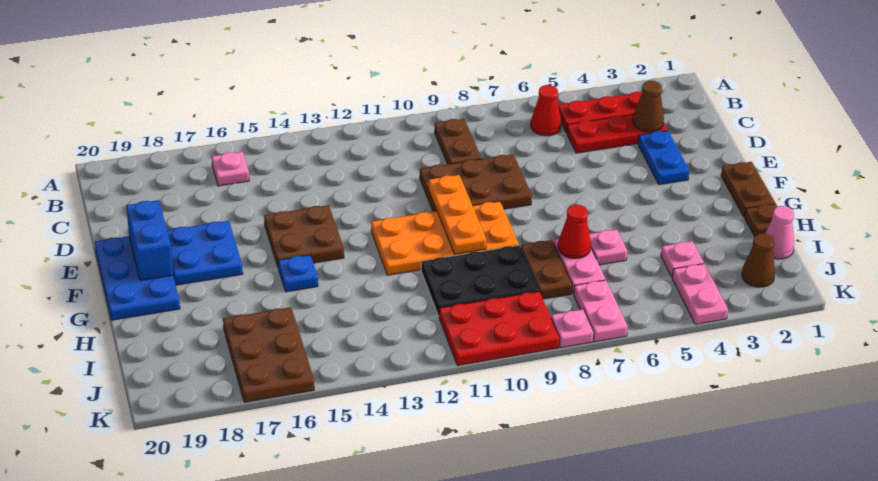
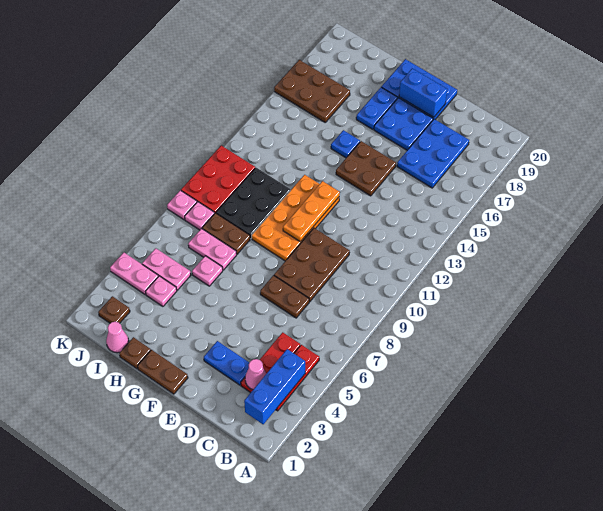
none -> blue brick B2:B4 level 2
red cone B6 level 1 -> none
brown plate B9:C9 level 1 -> brown plate D7:E7 level 1
pink plate B16 level 1 -> pink plate J8 level 1
brown cone C3 level 2 -> pink cone C3 level 2
none -> blue plate C16:D18 level 1
orange plate E10:G10 level 2 -> orange plate F10:F12 level 2
none -> blue plate G17:G18 level 1
red cone H7 level 2 -> none
brown cone J2 level 1 -> brown plate J2 level 1
pink plate J7:K7 level 1 -> pink plate I5:J5 level 1

